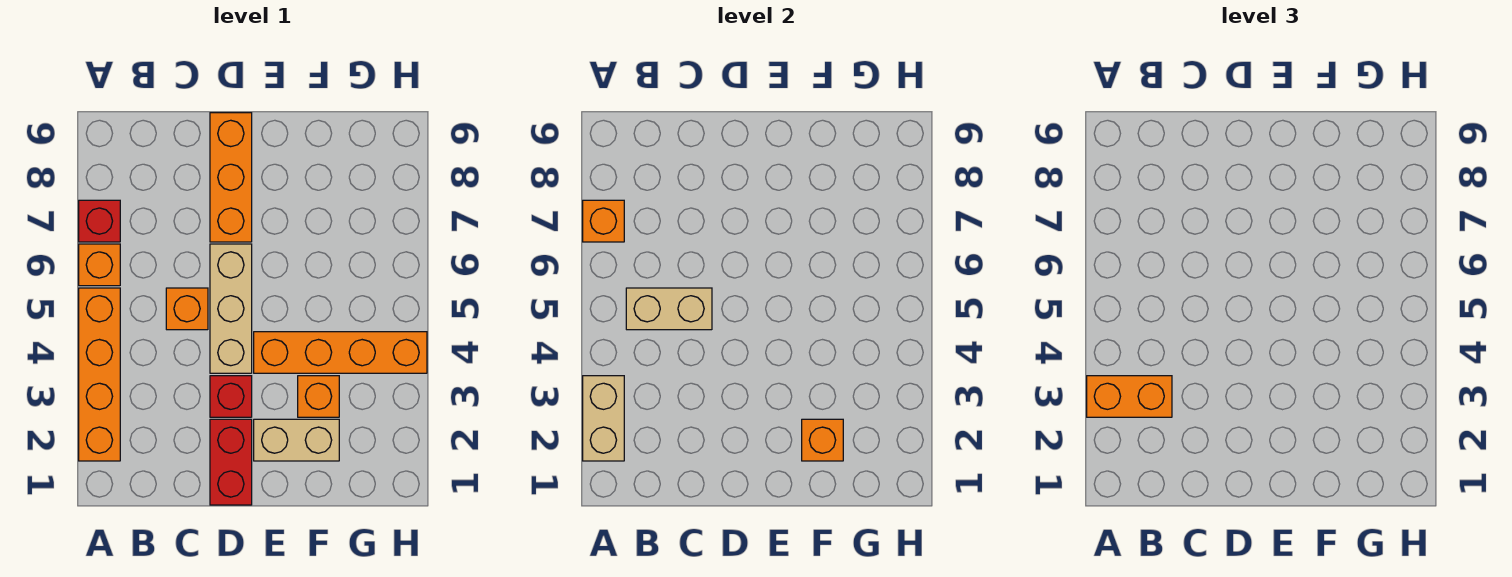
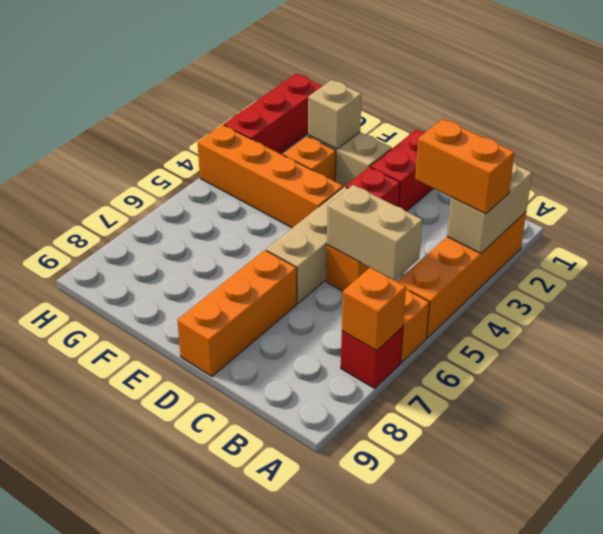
orange brick F2 level 2 -> tan brick F2 level 2
none -> red brick H1:H3 level 1

